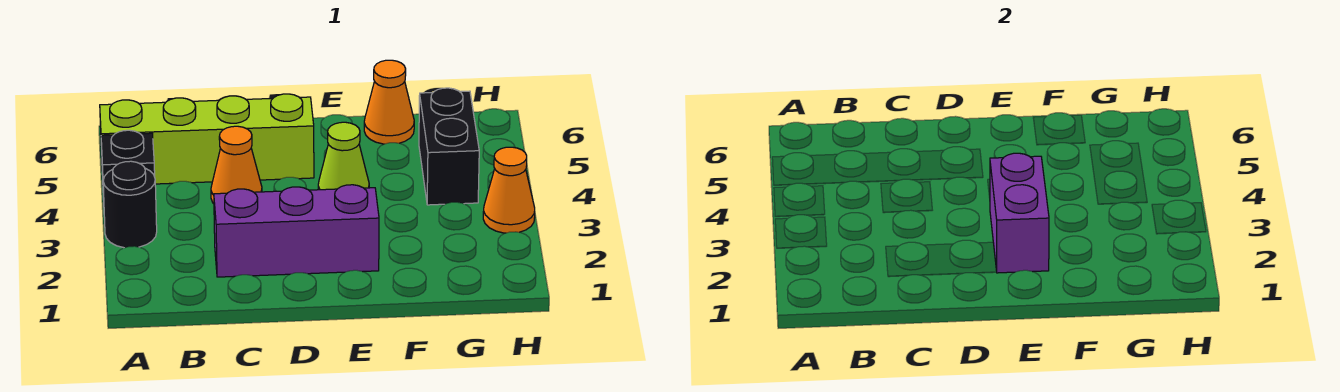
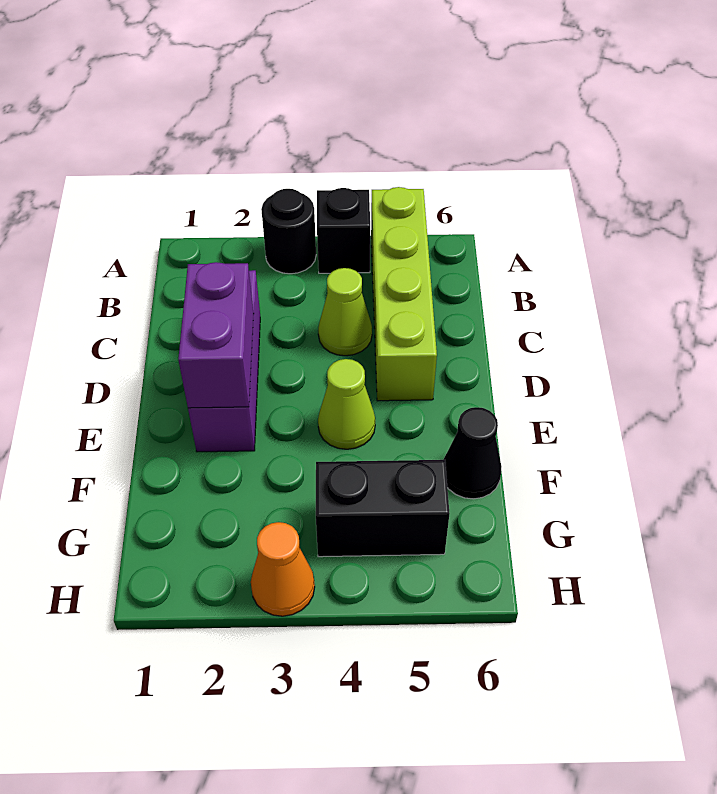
orange cone C4 level 1 -> lime cone C4 level 1
purple brick E2:E3 level 2 -> purple brick D2:E2 level 2
orange cone F6 level 1 -> black cone F6 level 1

